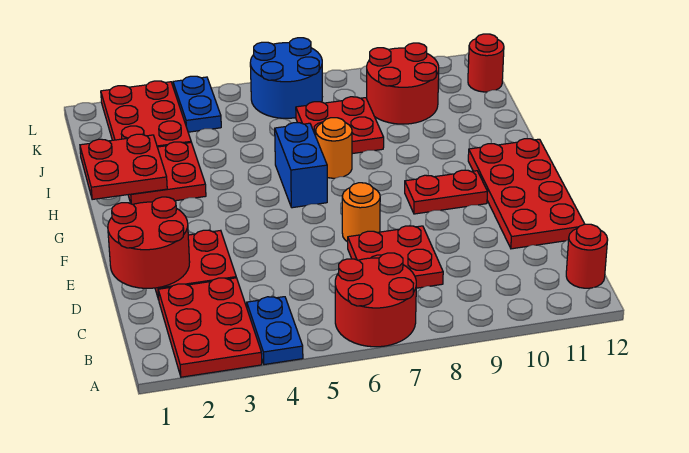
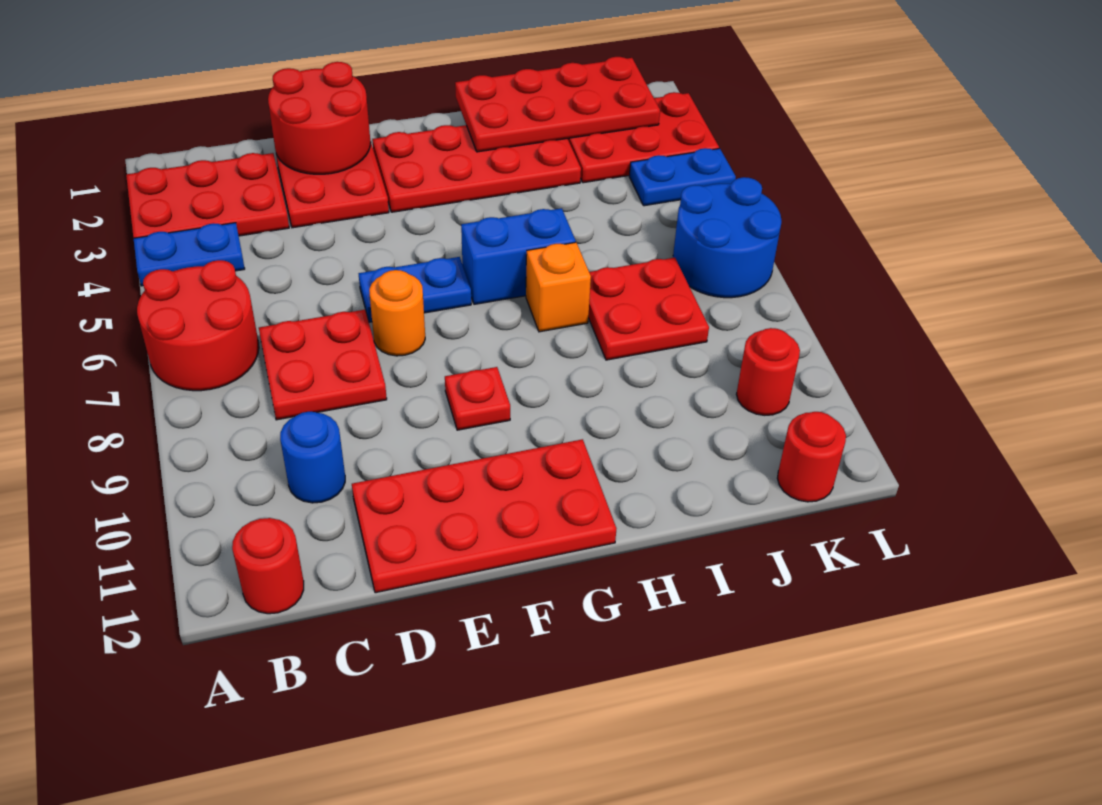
none -> blue round brick C10 level 1
none -> blue plate E6:F6 level 1
red plate F9:F10 level 1 -> red plate F9 level 1
red plate H1:I2 level 2 -> red plate H1:K2 level 2
red plate H2:I3 level 1 -> red plate F2:I3 level 1
orange round brick H7 level 1 -> orange brick H7 level 1
red round brick J9:K10 level 1 -> red round brick K10 level 1

